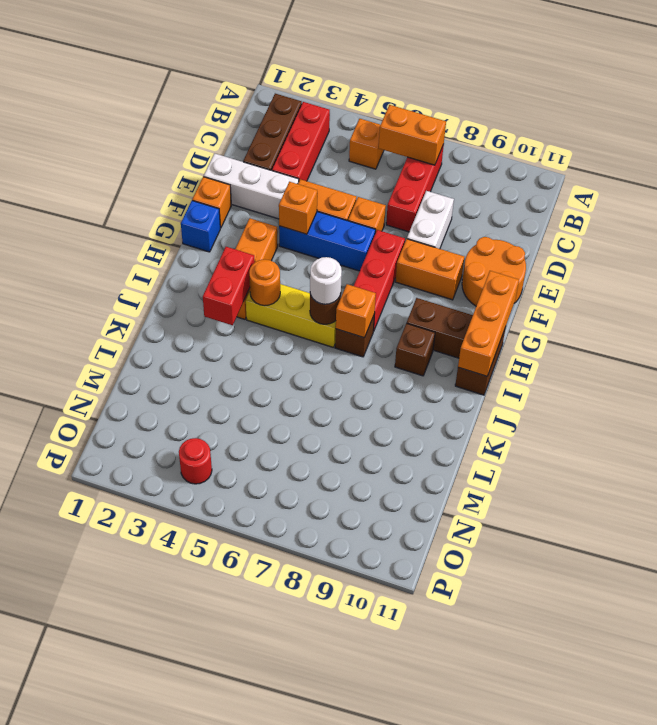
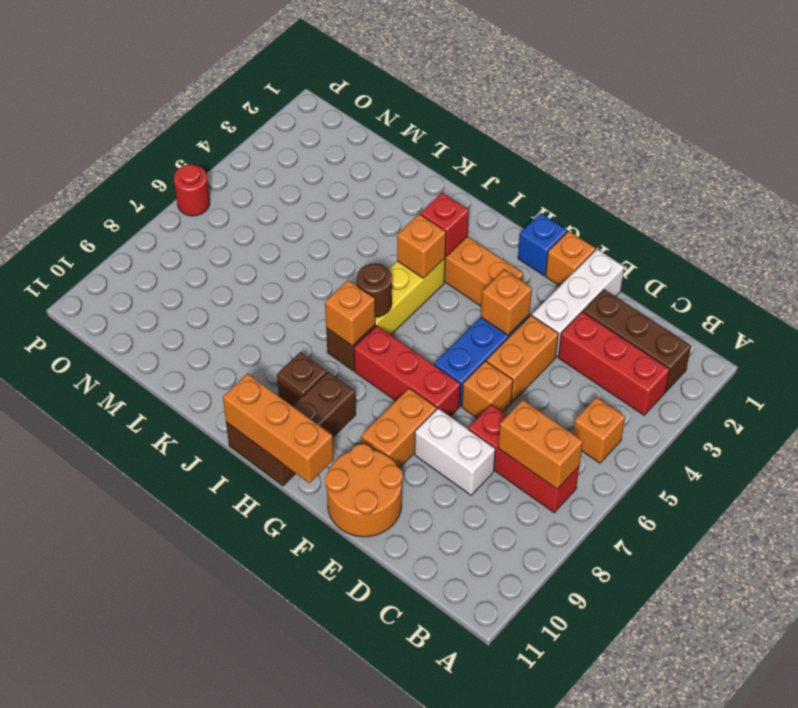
orange brick B6:B7 level 2 -> orange brick B7:C7 level 2
red brick I3:J3 level 2 -> red brick I3 level 2
orange round brick I4 level 2 -> orange brick I4 level 2
white round brick I6 level 3 -> none
red round brick O4 level 1 -> red round brick P6 level 1

